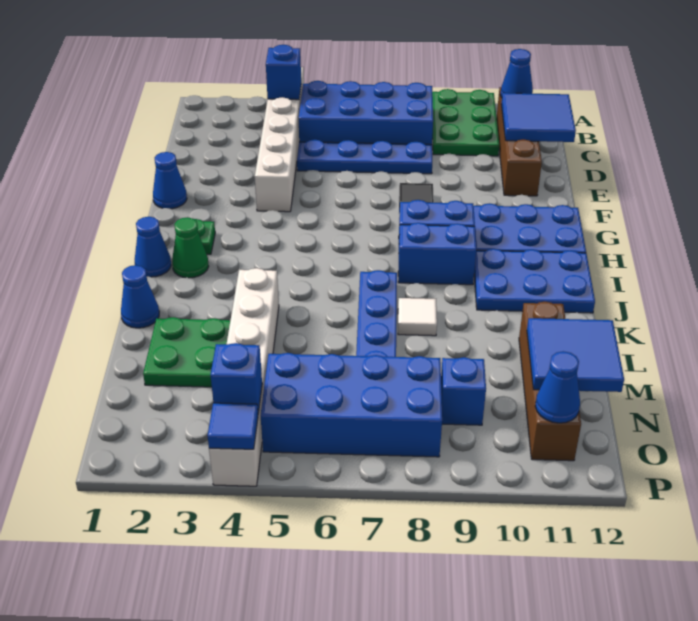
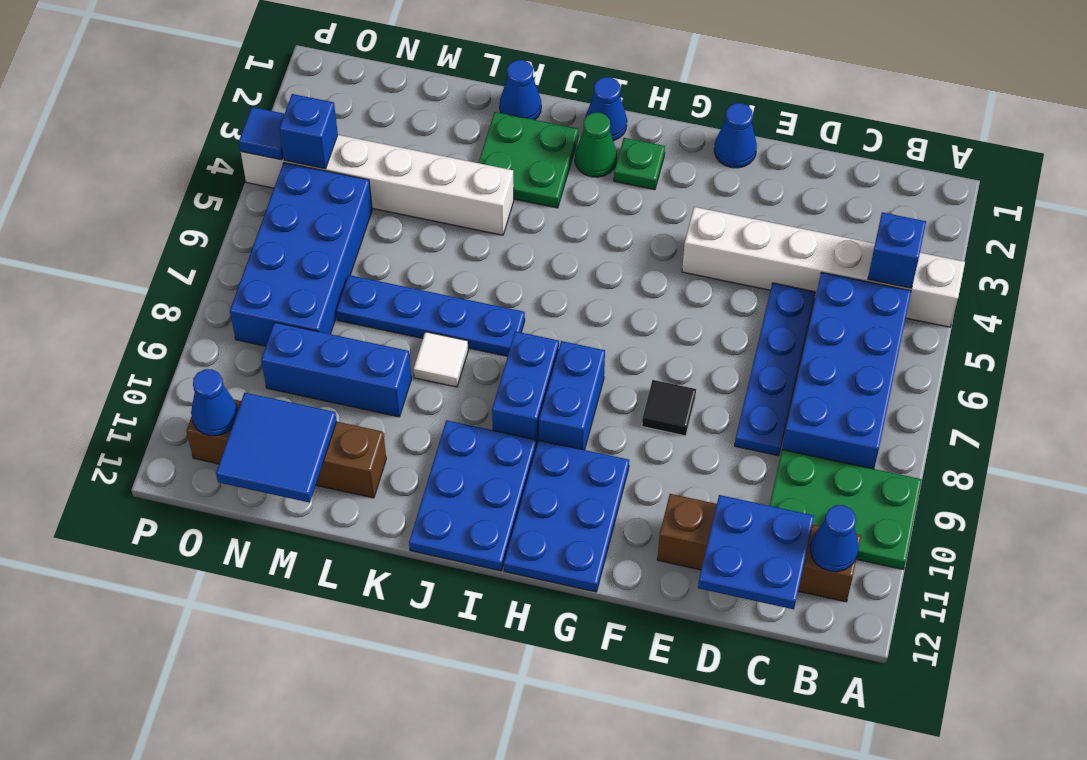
blue tile C11:D12 level 2 -> blue plate C11:D12 level 2
green plate L2:M3 level 1 -> green plate J2:K3 level 1
blue brick N9 level 1 -> blue brick L9:N9 level 1

